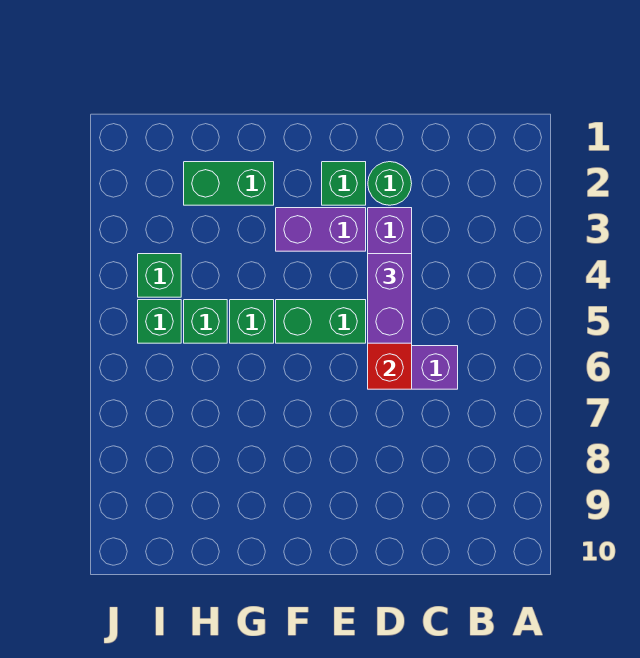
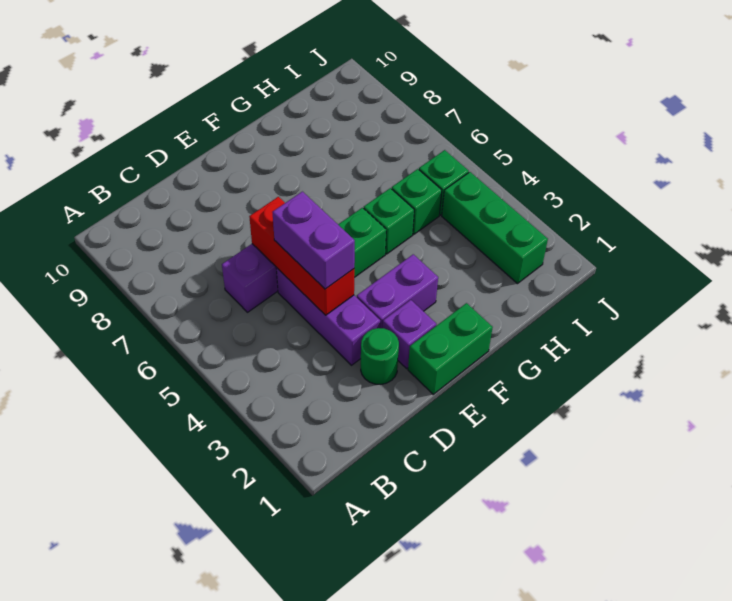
green brick E2 level 1 -> purple brick E2 level 1
green brick G2:H2 level 1 -> green brick E1:F1 level 1
green brick I4 level 1 -> green brick I2:I4 level 1

